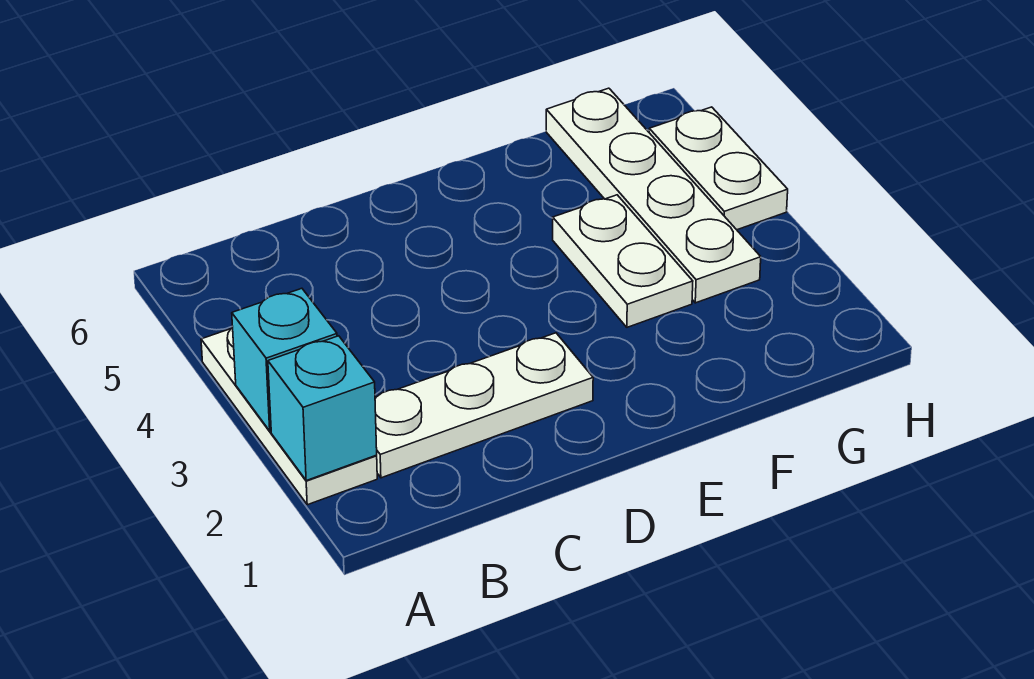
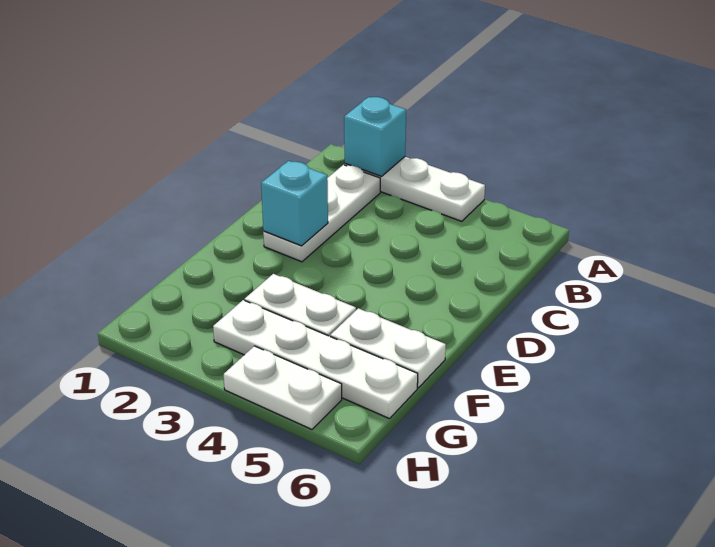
cyan brick A3 level 2 -> cyan brick D2 level 2
none -> white plate F5:F6 level 1

